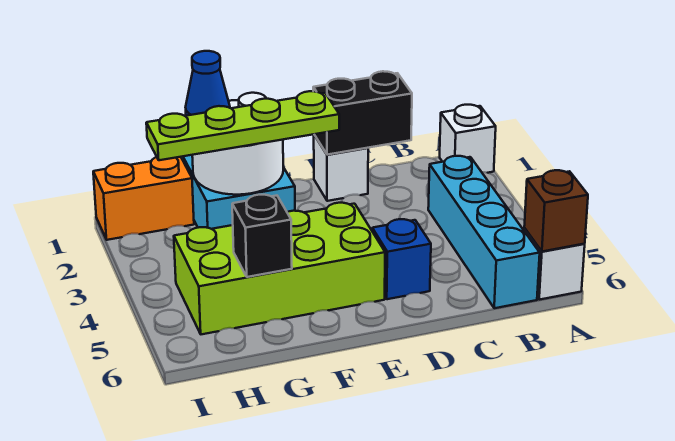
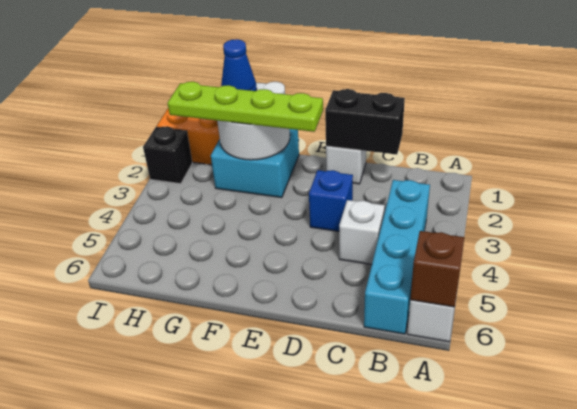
white brick A1 level 1 -> white brick C4 level 1
blue brick D5 level 1 -> blue brick D3 level 1
lime brick E4:H5 level 1 -> none
black brick G5 level 2 -> black brick I2 level 1

